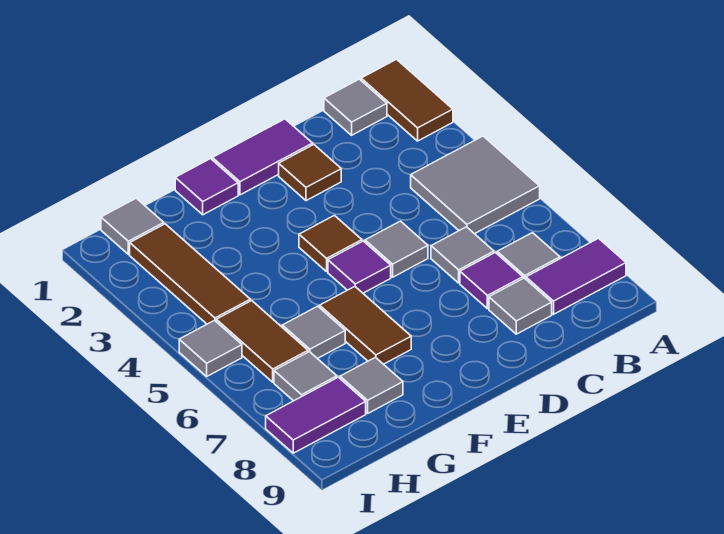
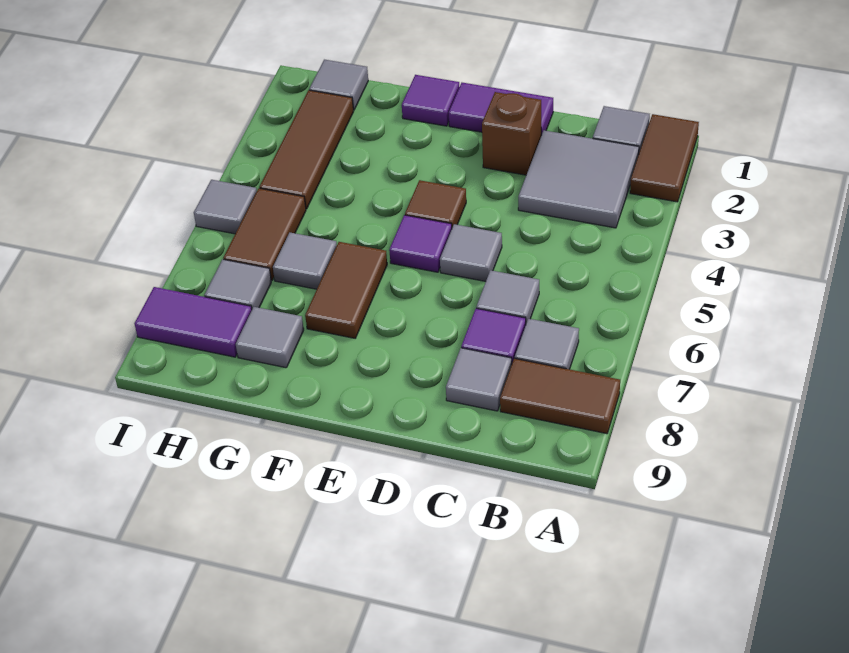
grey tile A4:B5 level 1 -> grey tile B2:C3 level 1
purple tile A8:B8 level 1 -> brown tile A8:B8 level 1
brown tile D2 level 1 -> brown brick D2 level 1

